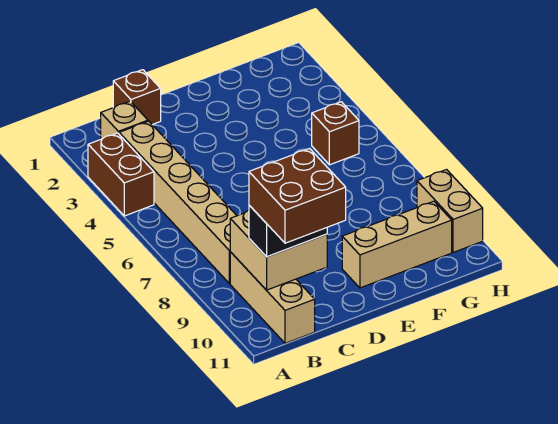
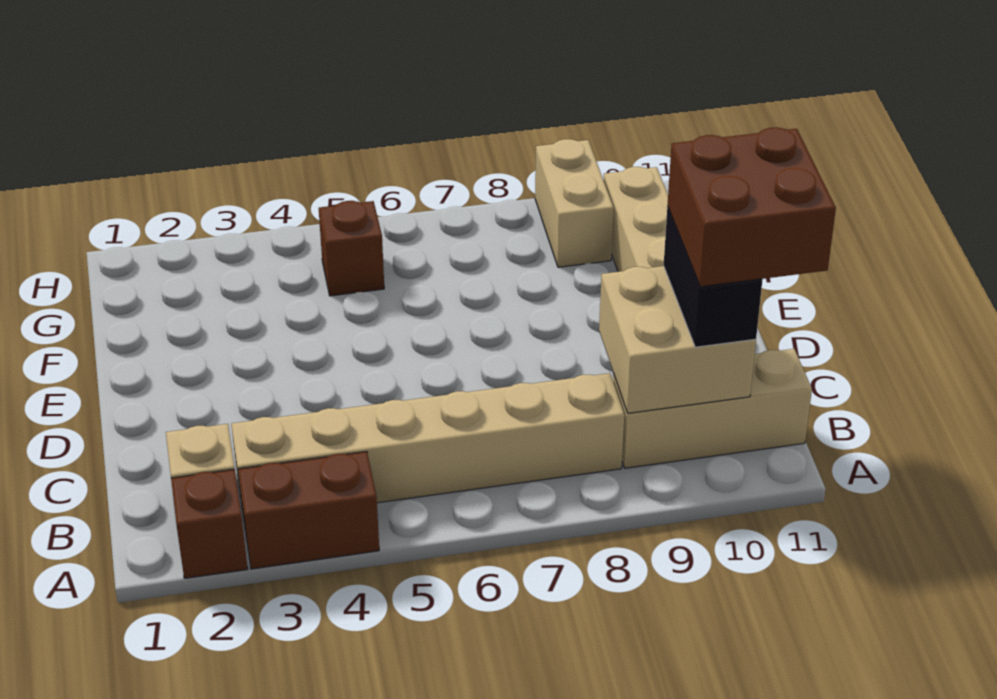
brown brick C1 level 1 -> brown brick A2 level 1
tan brick H9:H10 level 1 -> tan brick G9:H9 level 1

